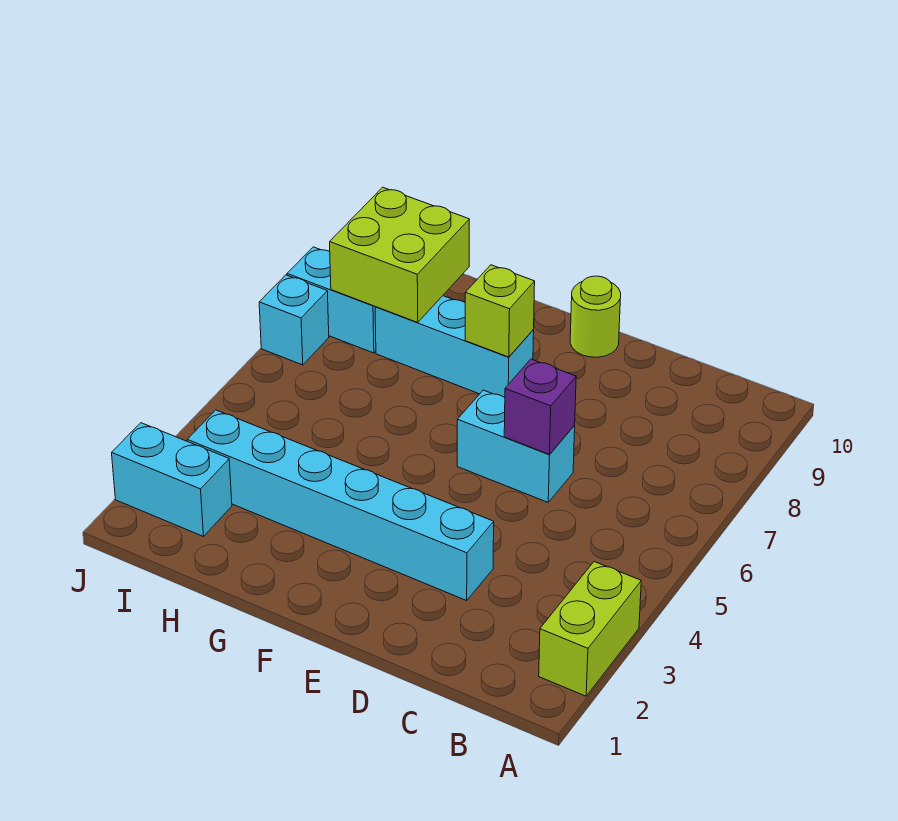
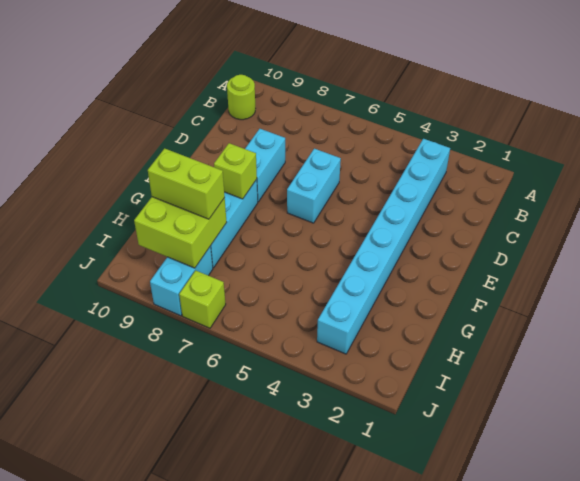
lime brick A2:A3 level 1 -> lime brick H8:H9 level 3
cyan brick D3:I3 level 1 -> cyan brick B3:I3 level 1
purple brick D6 level 2 -> none
lime round brick E10 level 1 -> lime round brick B10 level 1
cyan brick I2:J2 level 1 -> cyan brick D8:E8 level 1
cyan brick J7 level 1 -> lime brick J7 level 1

